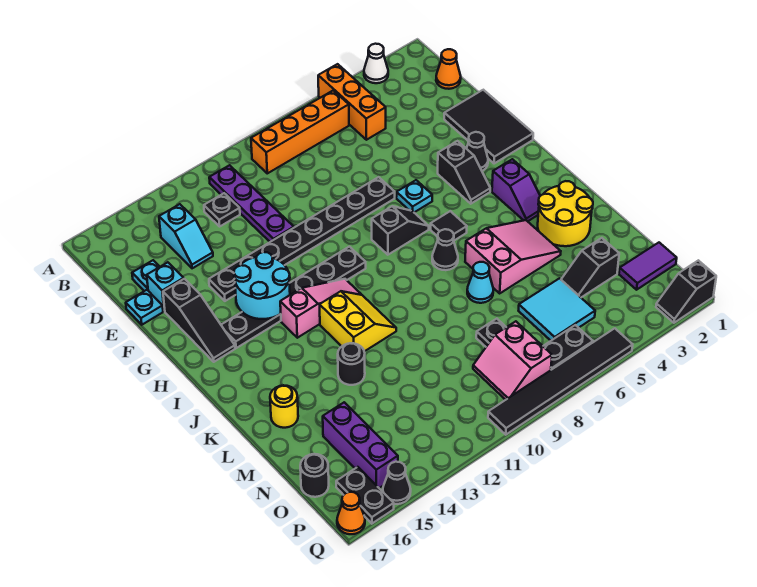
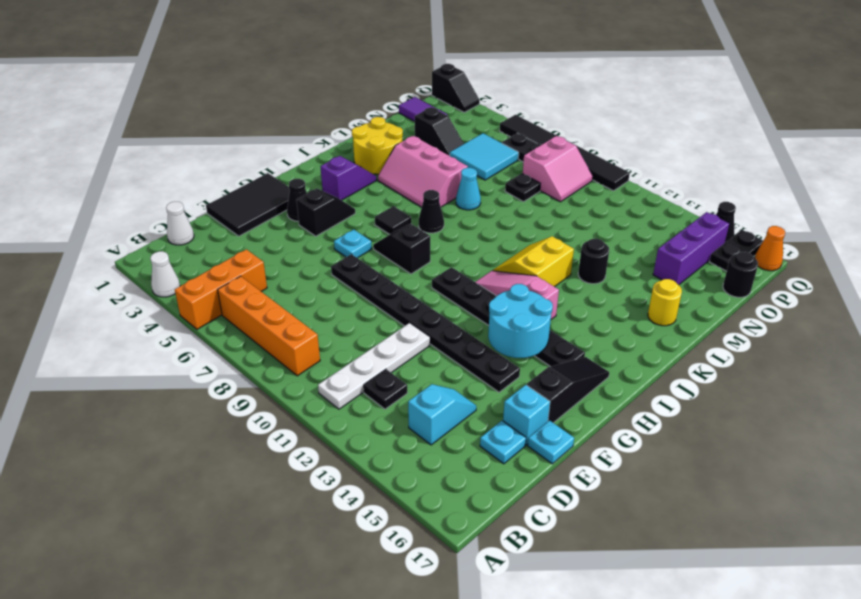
purple plate B11:E11 level 1 -> white plate B11:E11 level 1
orange cone C1 level 1 -> white cone C1 level 1
pink slope K4:L6 level 1 top 6 -> pink slope K4:L6 level 1 top L

